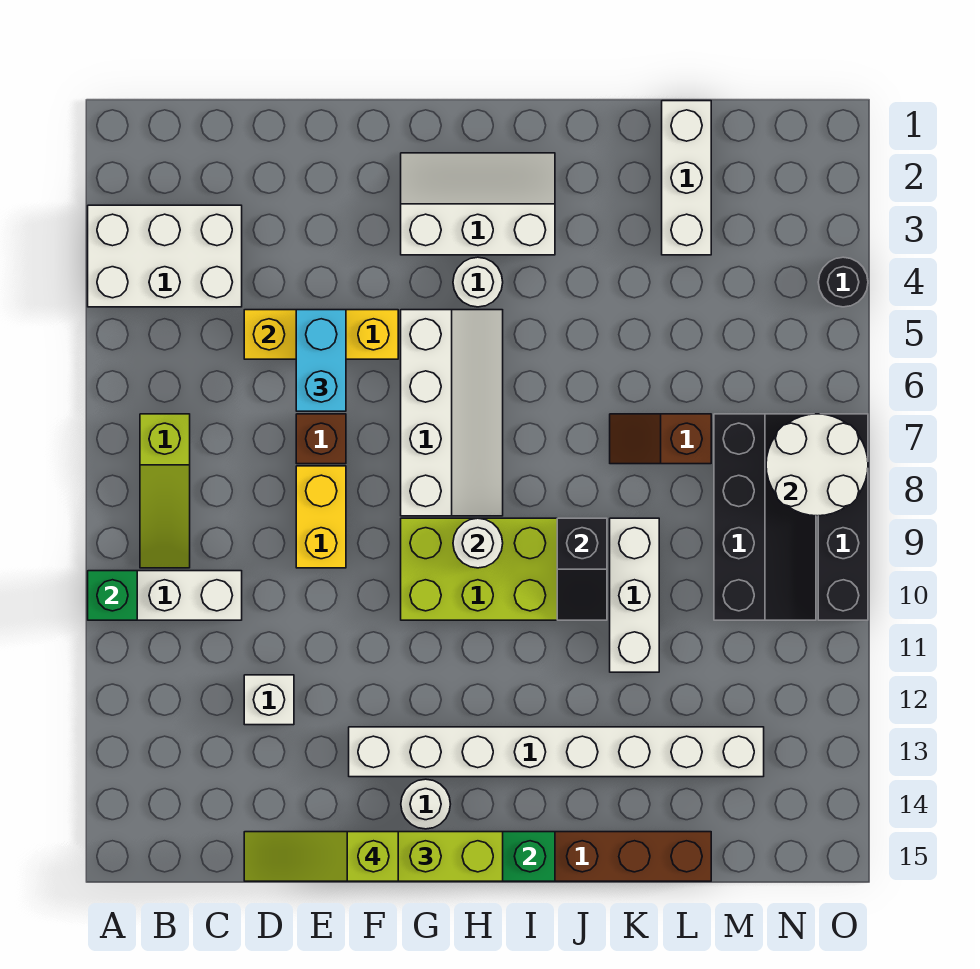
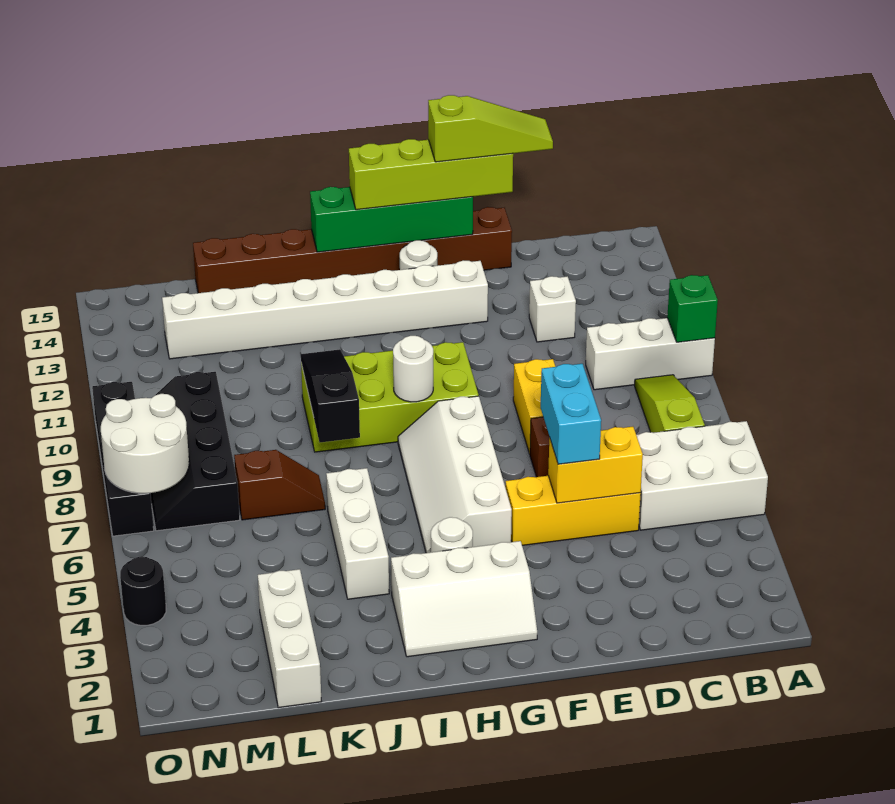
white brick A3:C4 level 1 -> white brick A5:C6 level 1
black slope J9:J10 level 2 top 9 -> black slope J8:J10 level 2 top 8
white brick K9:K11 level 1 -> white brick J4:J6 level 1

